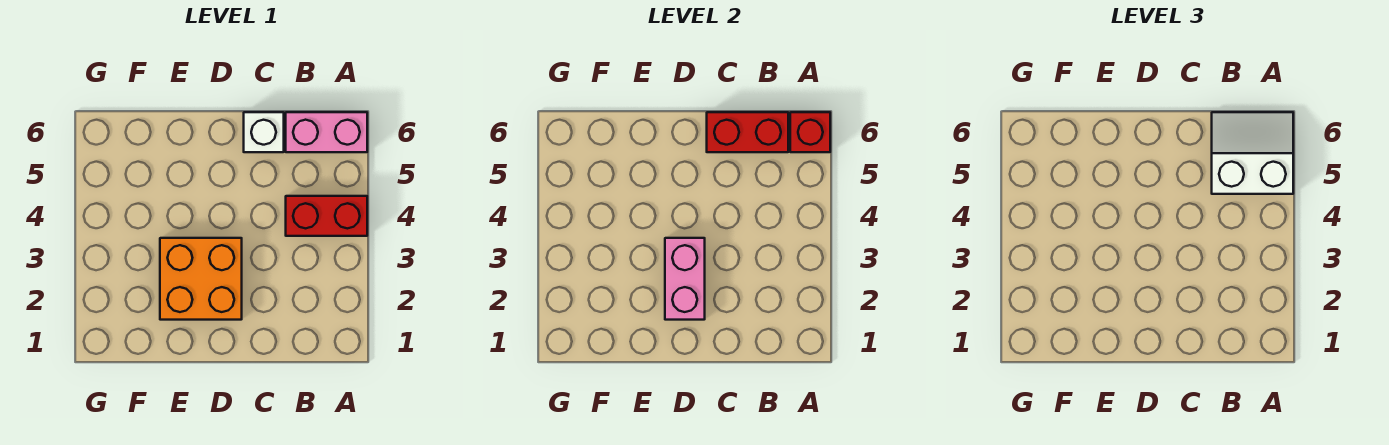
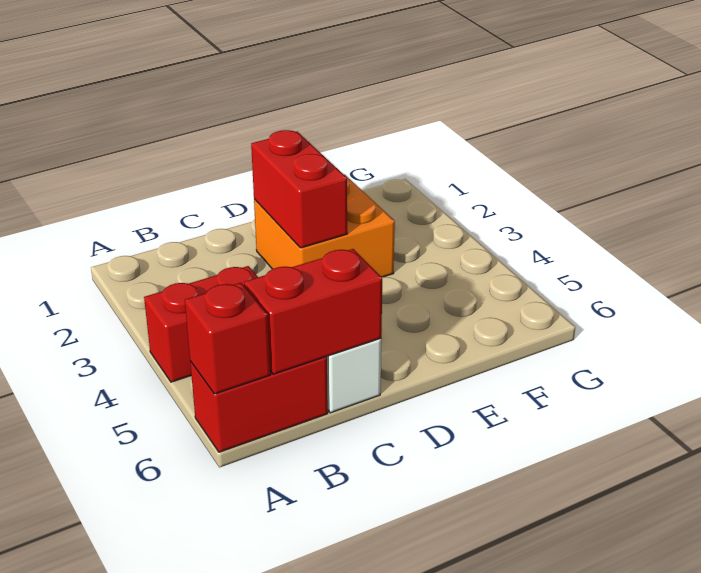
white slope A5:B6 level 3 top 5 -> none
pink brick A6:B6 level 1 -> red brick A6:B6 level 1
pink brick D2:D3 level 2 -> red brick D2:D3 level 2

